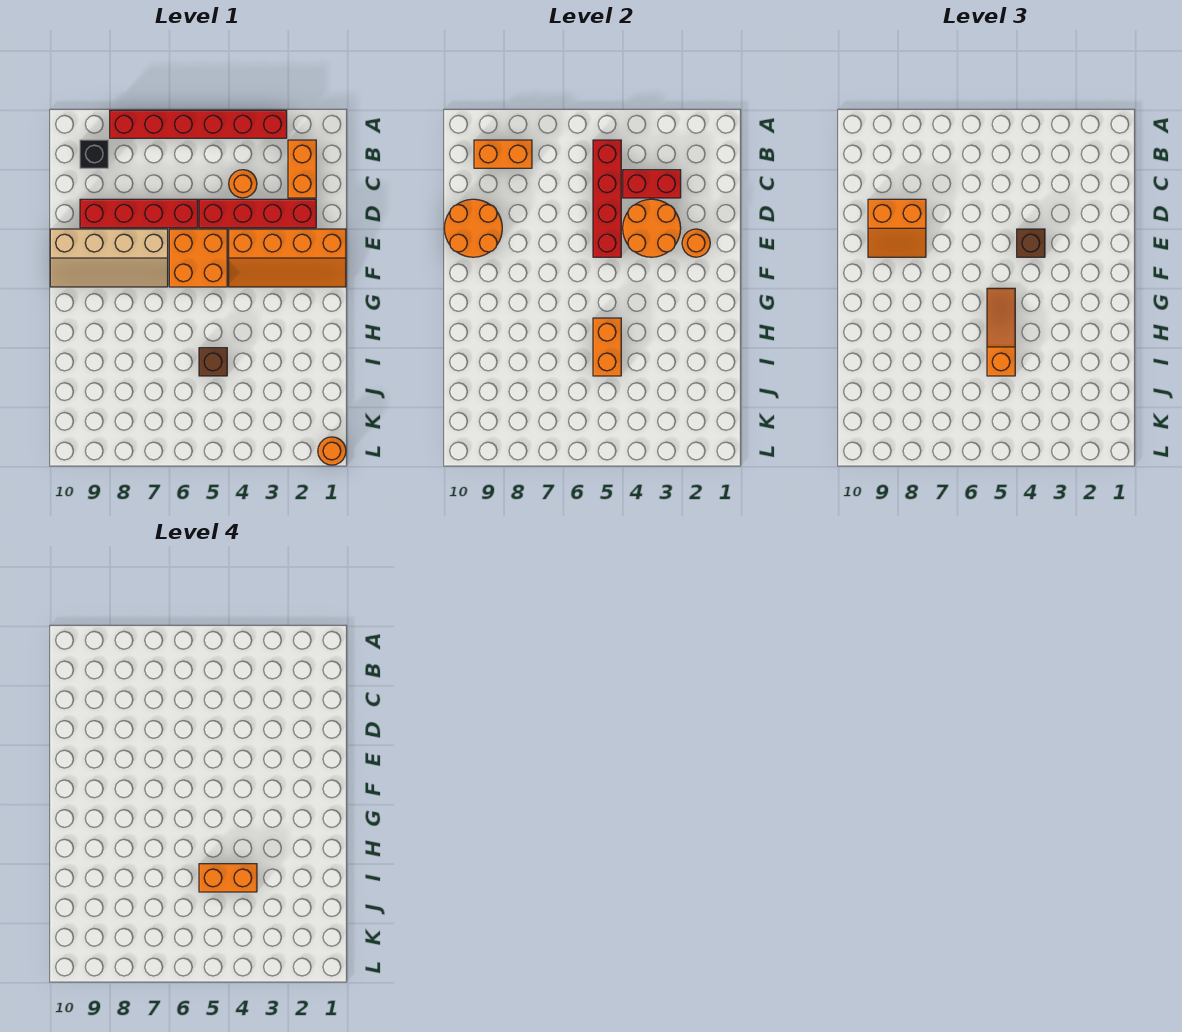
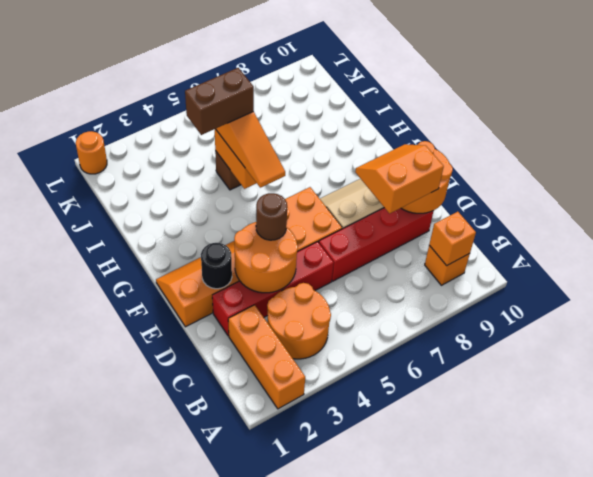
red brick A3:A8 level 1 -> none
orange brick B2:C2 level 1 -> orange brick A2:C2 level 1
red brick B5:E5 level 2 -> none
orange brick B8:B9 level 2 -> orange brick B9 level 2
black brick B9 level 1 -> orange brick B9 level 1
red brick C3:C4 level 2 -> none
orange round brick C4 level 1 -> orange round brick B3:C4 level 1
orange round brick E2 level 2 -> black round brick E2 level 2
brown brick E4 level 3 -> brown round brick E4 level 3
orange brick I4:I5 level 4 -> brown brick I4:I5 level 4

